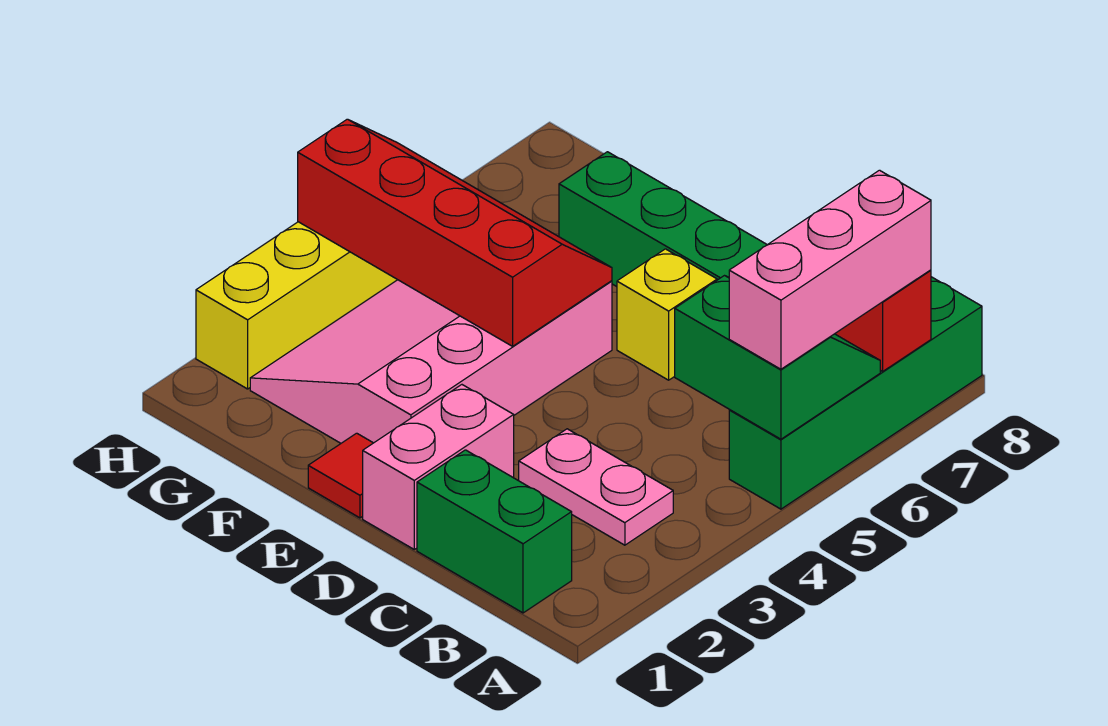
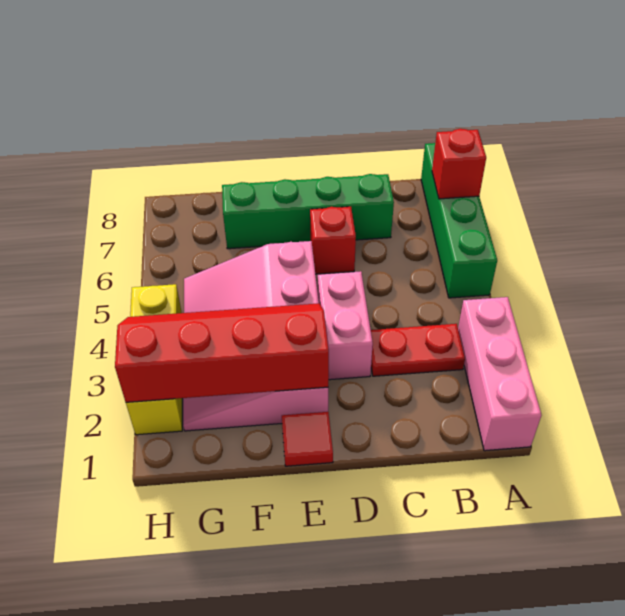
green slope A5:B6 level 2 top 5 -> none
pink brick A5:A7 level 3 -> pink brick A1:A3 level 1
green brick B1:C1 level 1 -> none
pink plate B3:C3 level 1 -> red plate B3:C3 level 1
pink brick D1:D2 level 1 -> pink brick D3:D4 level 1
yellow brick D6 level 1 -> red brick D6 level 1
red slope E4:H5 level 2 top 4 -> red slope E2:H3 level 2 top 2

